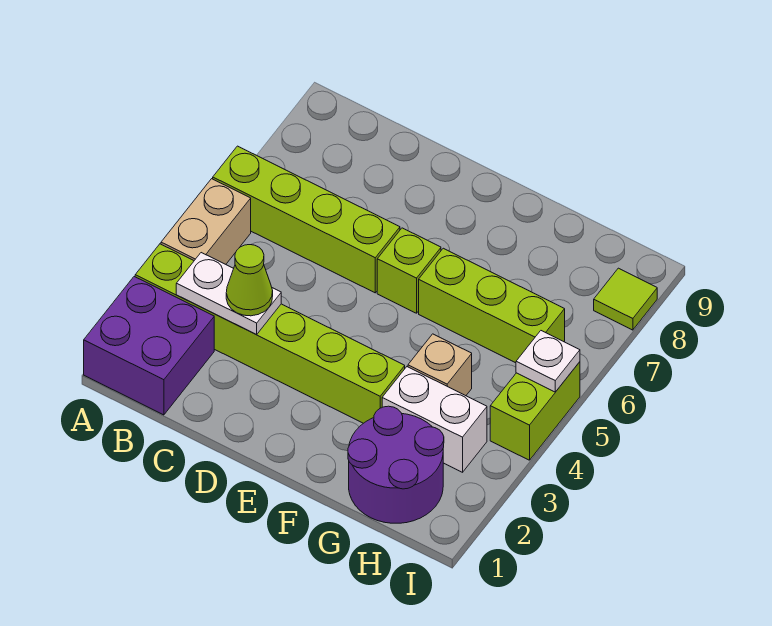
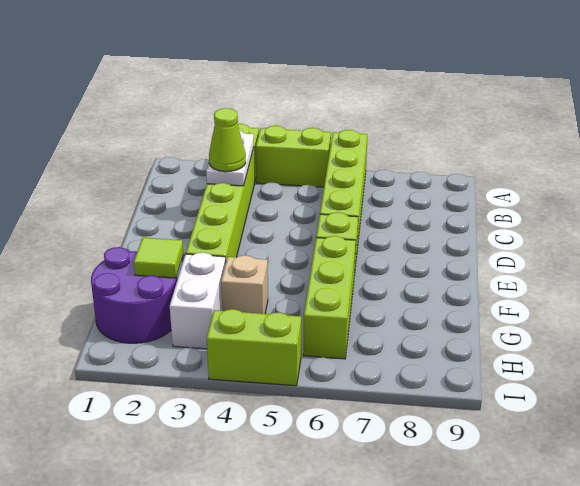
purple brick A1:B2 level 1 -> none
tan brick A4:A5 level 1 -> lime brick A4:A5 level 1
white plate I5 level 2 -> none
lime tile I8 level 1 -> lime tile G2 level 2

